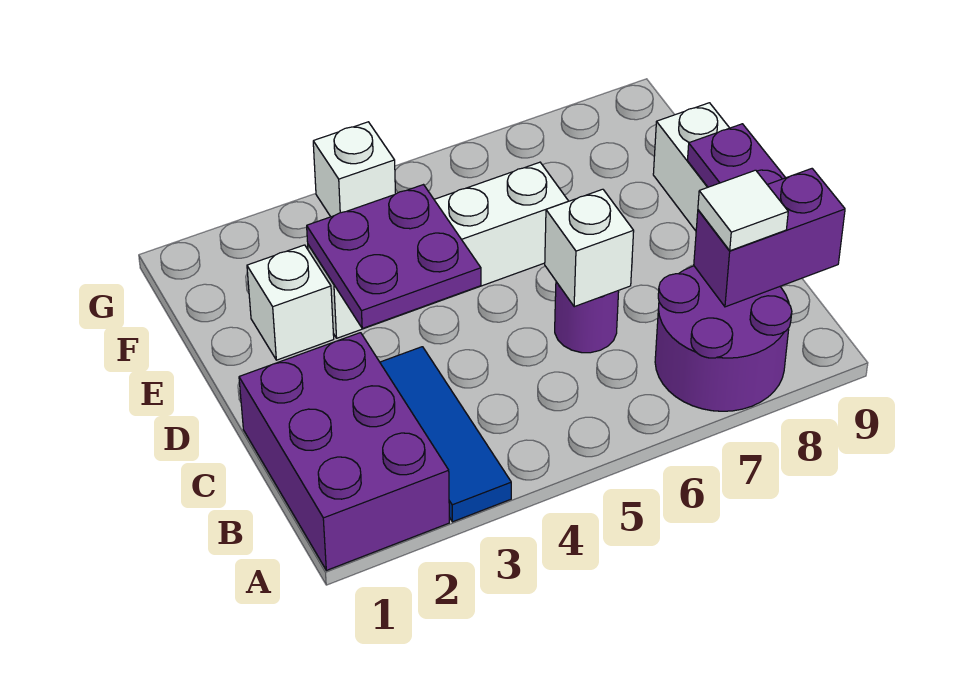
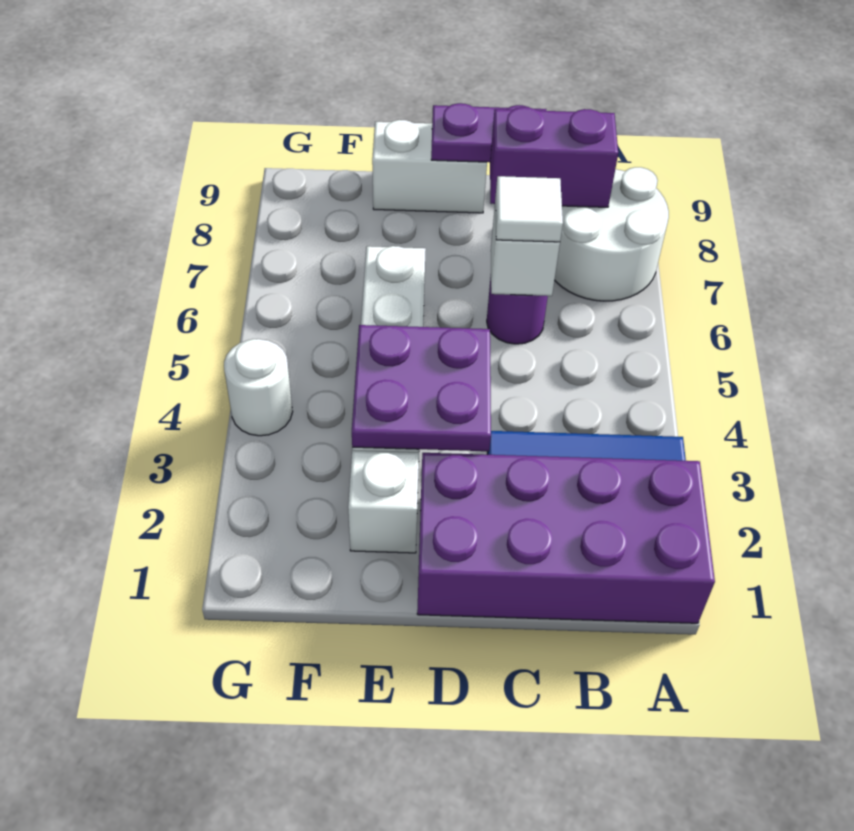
purple brick A1:C2 level 1 -> purple brick A1:D2 level 1
purple round brick A7:B8 level 1 -> white round brick A7:B8 level 1
purple brick B8:B9 level 2 -> purple brick B8:C8 level 2
white tile B8 level 3 -> white tile C6 level 3
white brick G4 level 1 -> white round brick G4 level 1

